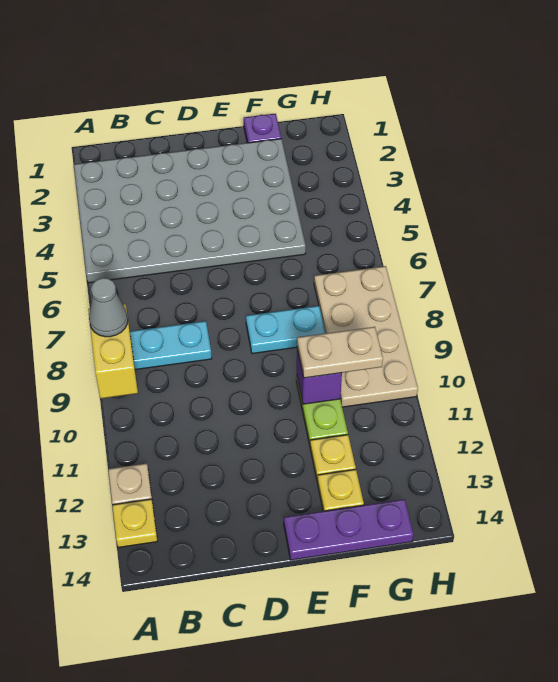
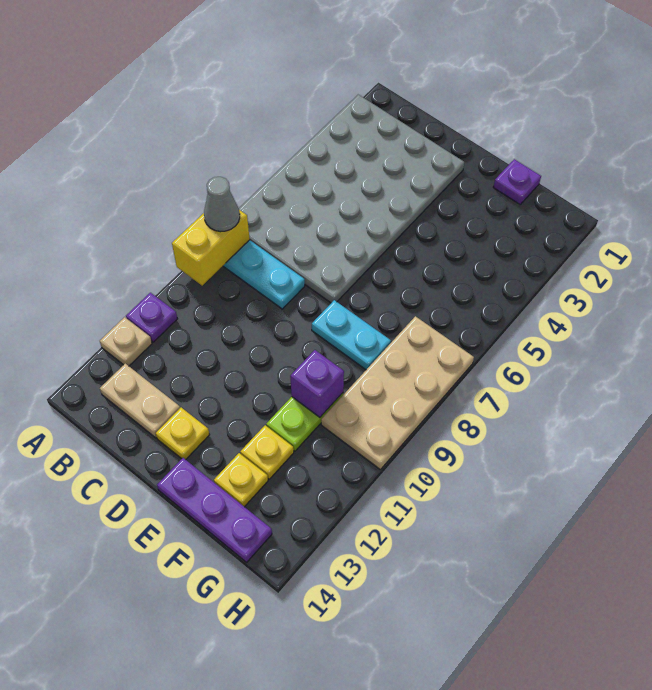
grey plate A2:F5 level 1 -> grey plate A2:D7 level 1
none -> purple plate A11 level 1
yellow plate A13 level 1 -> yellow plate D13 level 1
tan plate F10:G10 level 3 -> tan plate B13:C13 level 1

